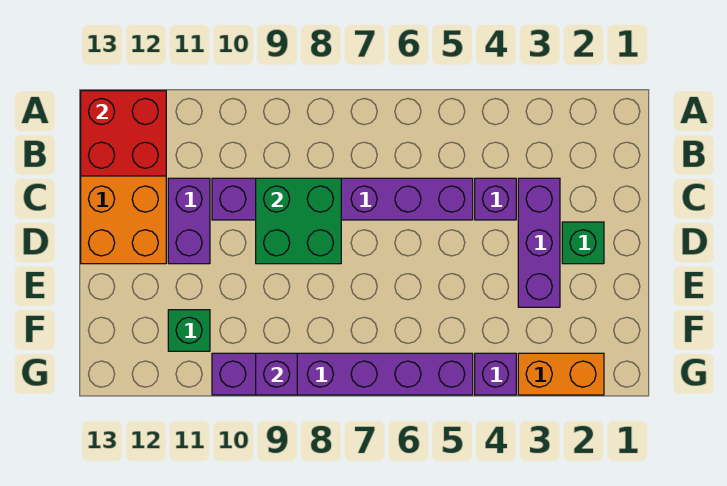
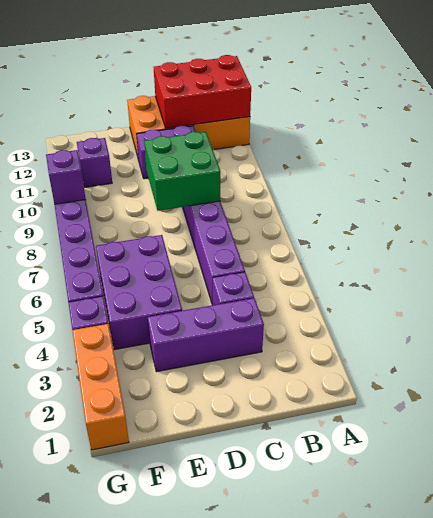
red brick A12:B13 level 2 -> red brick A12:C13 level 2
green brick D2 level 1 -> none
none -> purple brick E4:F6 level 1
green brick F11 level 1 -> purple brick F11 level 1
orange brick G2:G3 level 1 -> orange brick G1:G3 level 1

